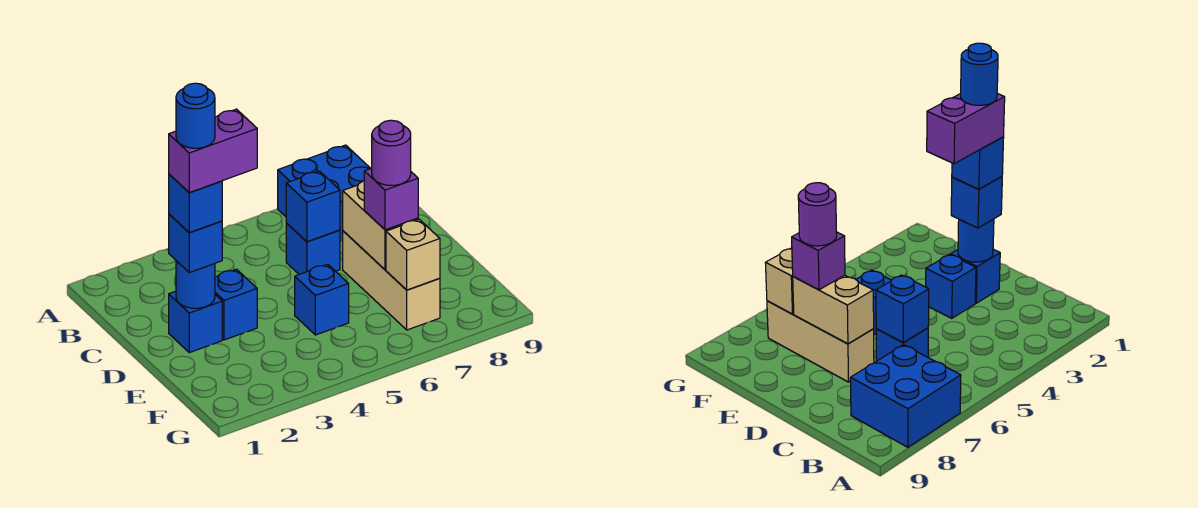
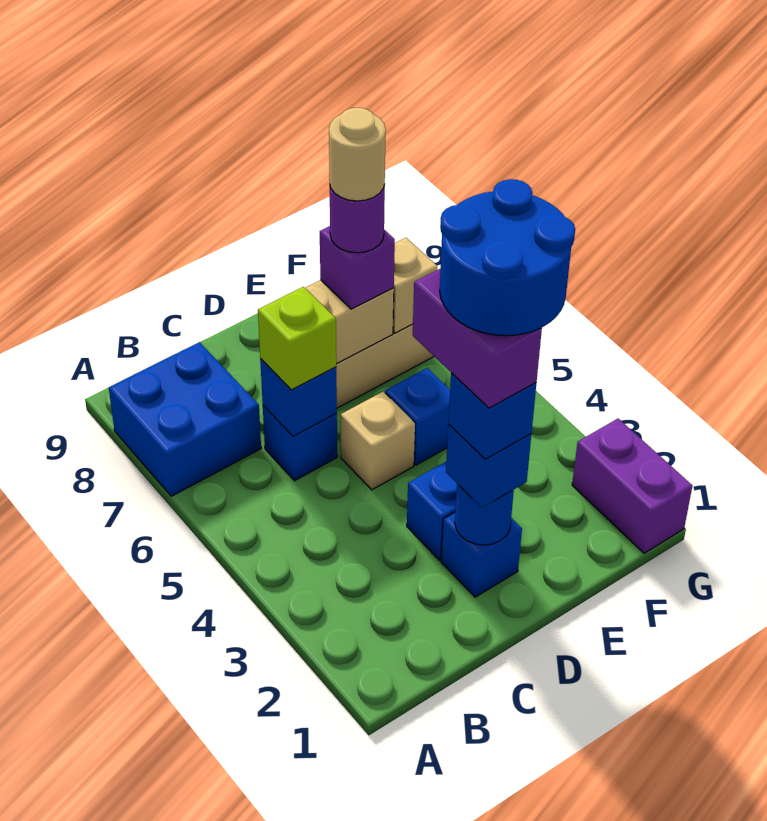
none -> lime brick C6 level 3
blue round brick D2 level 6 -> blue round brick D2:E3 level 6
none -> tan brick D5 level 1
none -> tan round brick E7 level 5
none -> purple brick G1:G2 level 1

